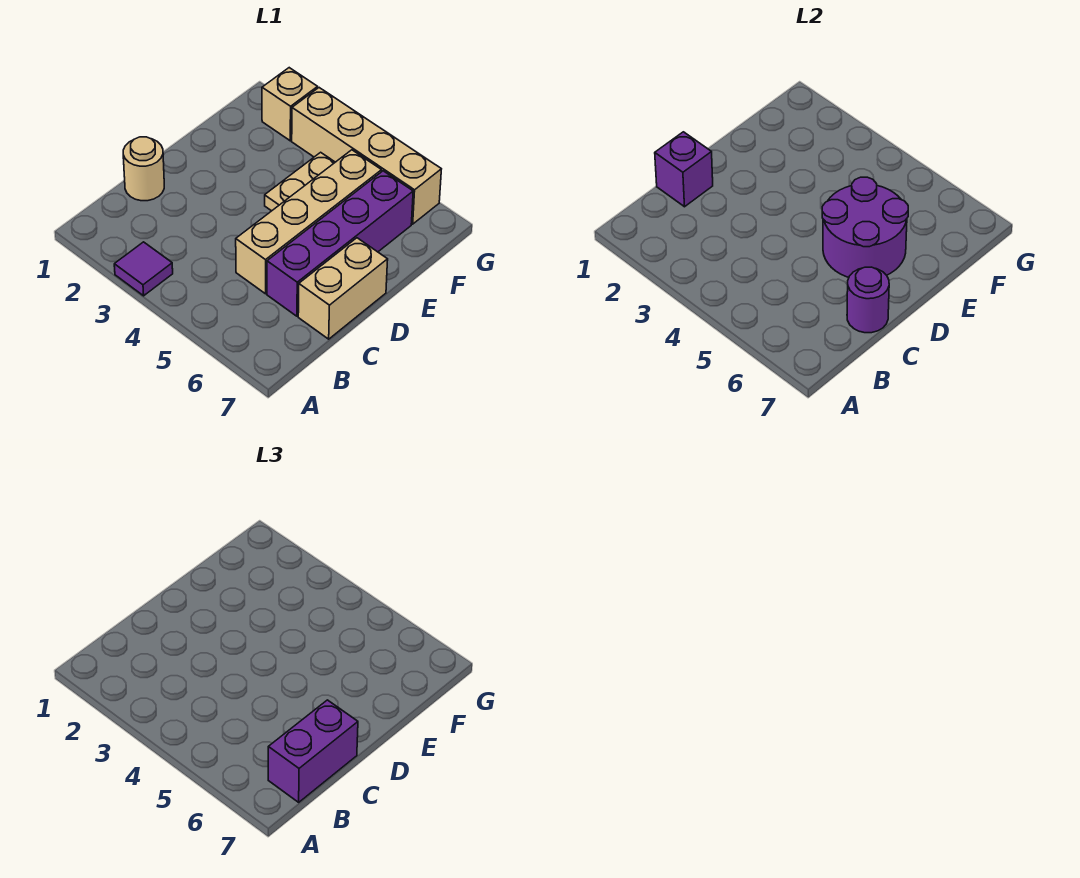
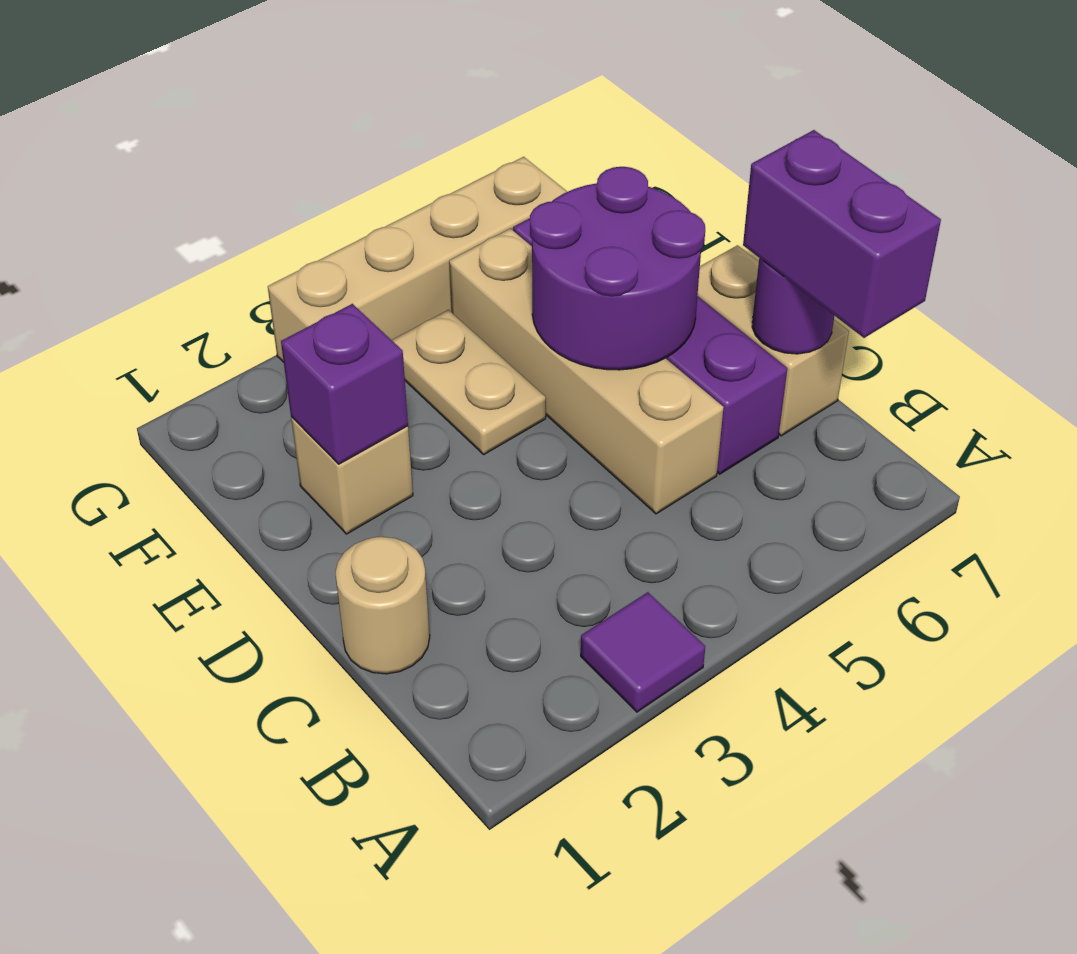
purple brick C1 level 2 -> purple brick E2 level 2
tan brick G2 level 1 -> tan brick E2 level 1

